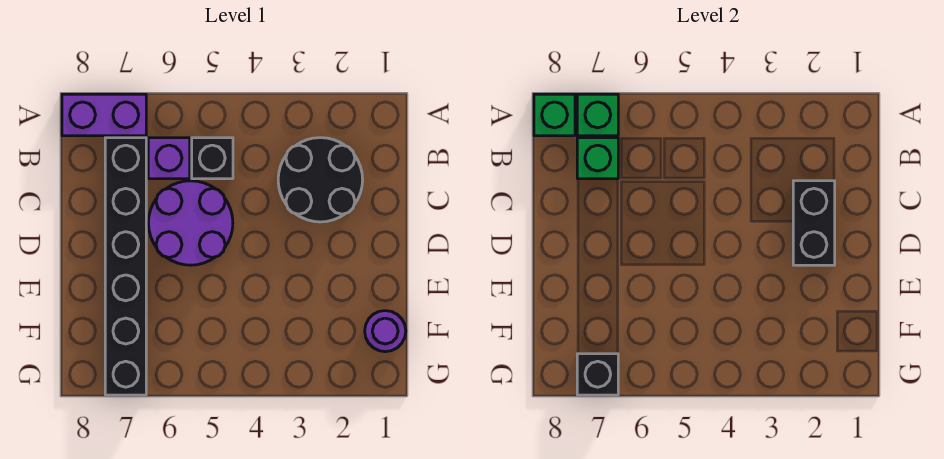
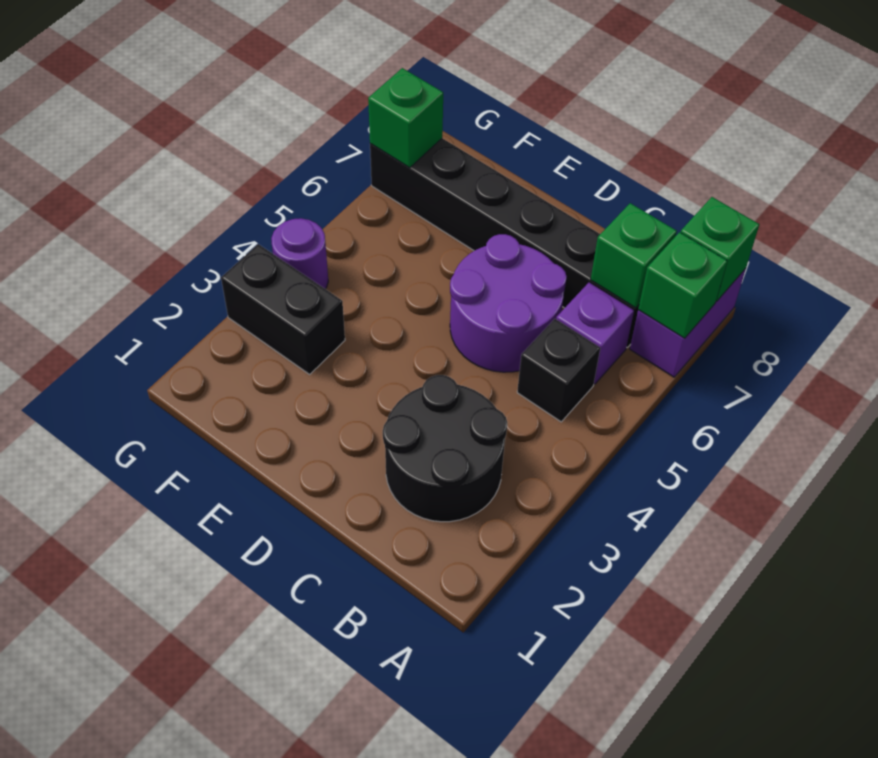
black brick C2:D2 level 2 -> black brick F3:G3 level 1
purple round brick F1 level 1 -> purple round brick G4 level 1
black brick G7 level 2 -> green brick G7 level 2

